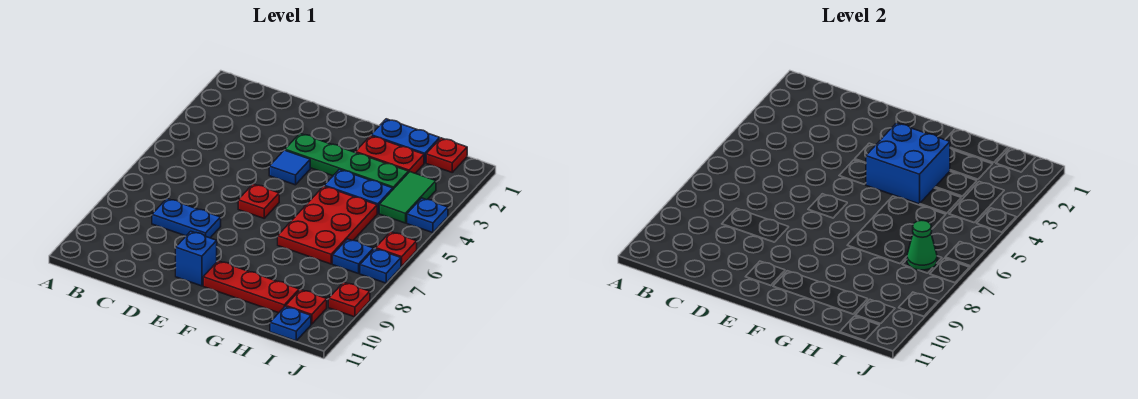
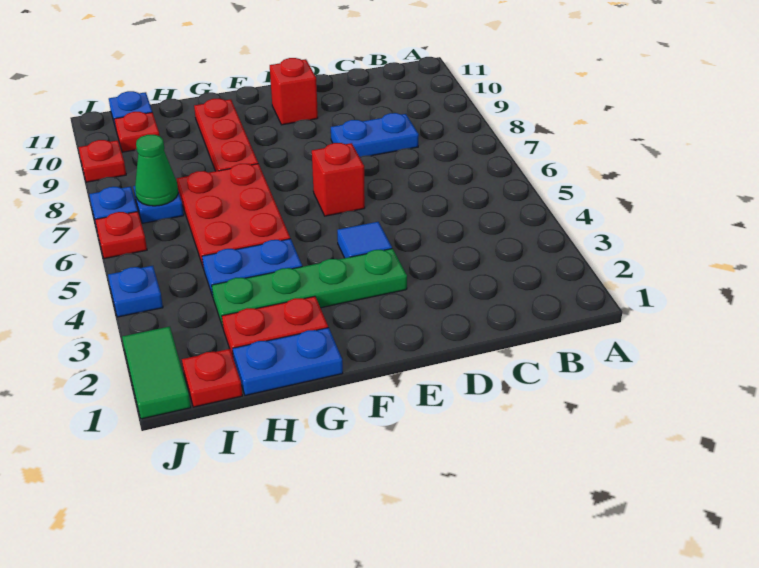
red plate E6 level 1 -> red brick E6 level 1
blue brick E10 level 1 -> red brick E10 level 1
blue brick F3:G4 level 2 -> none
red plate F10:H10 level 1 -> red plate G8:G10 level 1
green tile I3:I4 level 1 -> green tile J1:J2 level 1

